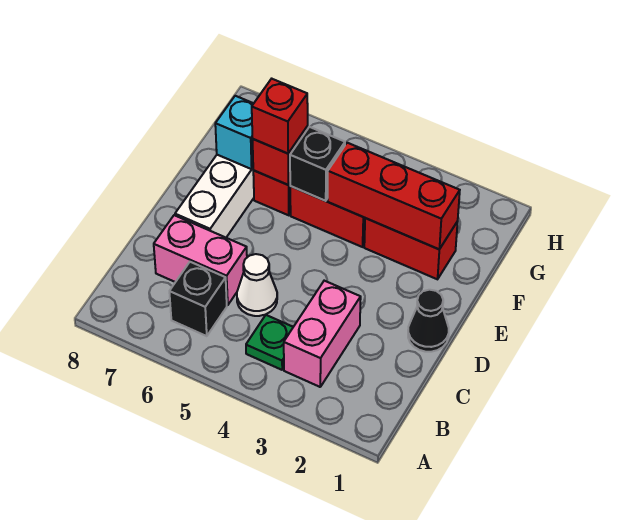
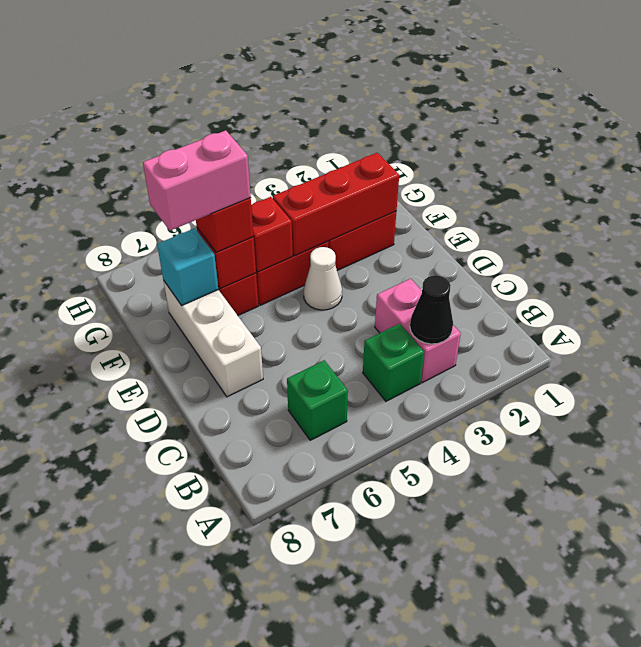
green plate B4 level 1 -> green brick B4 level 1
black brick B6 level 1 -> green brick B6 level 1
white cone C5 level 1 -> white cone E4 level 1
pink brick C6:C7 level 1 -> pink brick F6:F7 level 4
black cone D1 level 1 -> black cone B3 level 2
black brick F5 level 2 -> red brick F5 level 2

